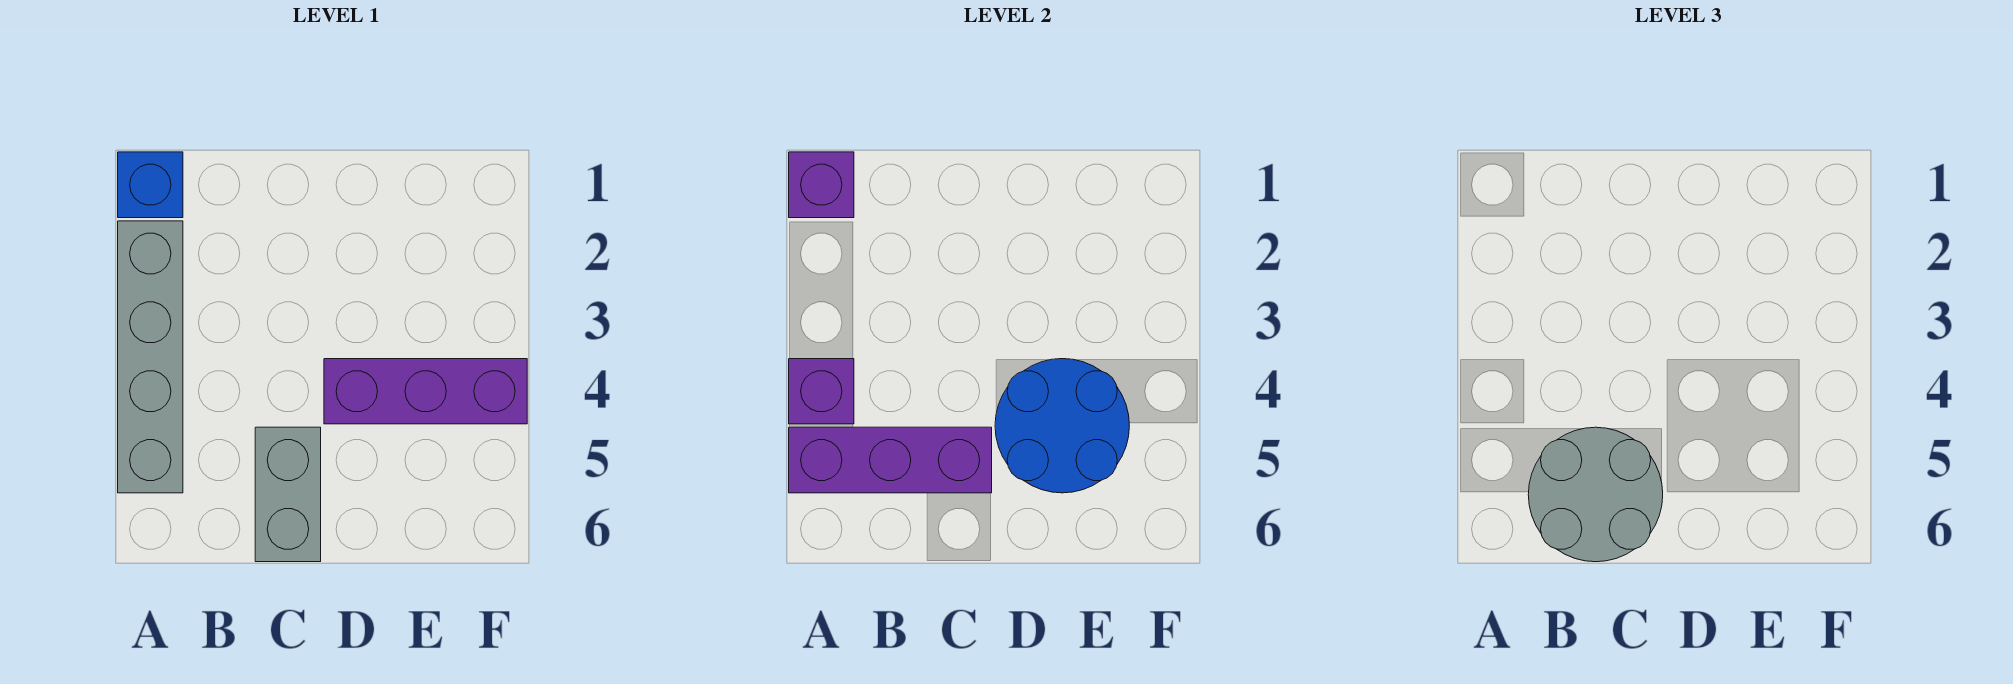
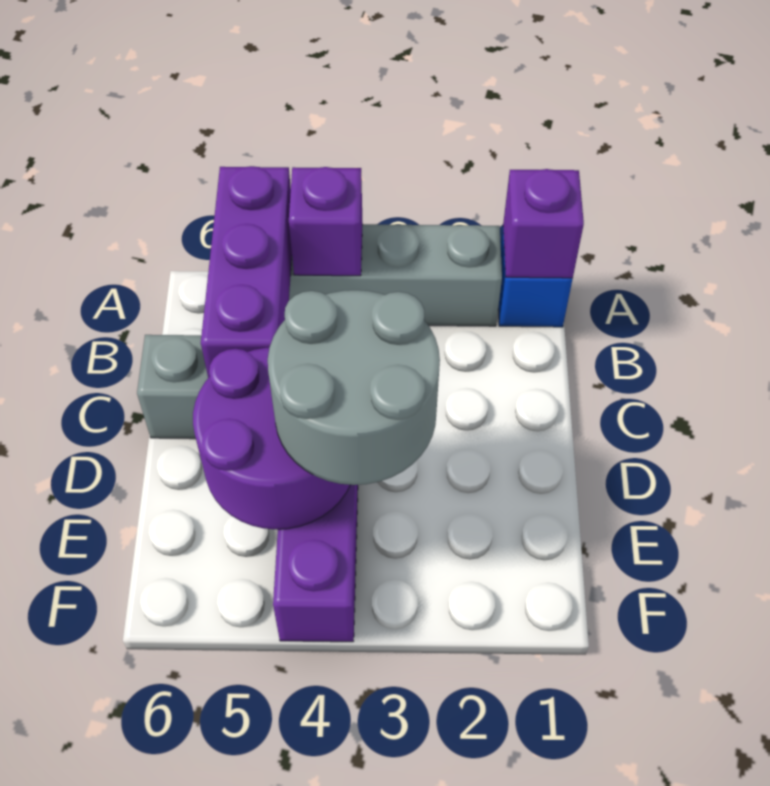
grey round brick B5:C6 level 3 -> grey round brick D3:E4 level 3
blue round brick D4:E5 level 2 -> purple round brick D4:E5 level 2

